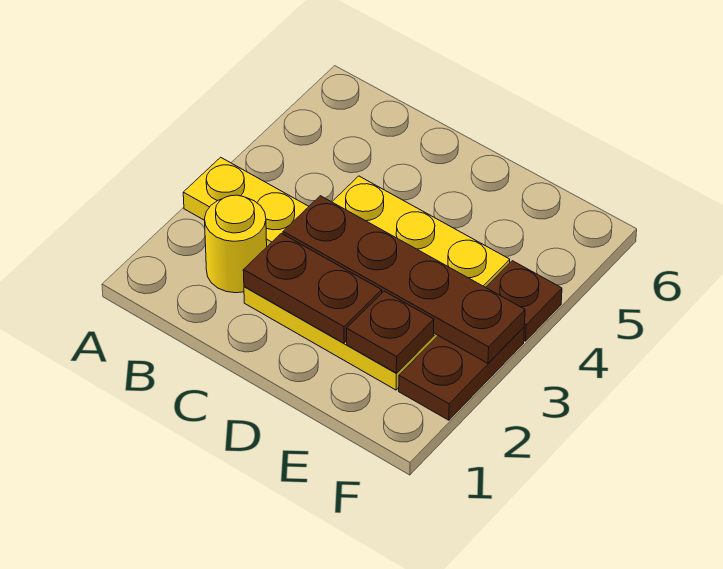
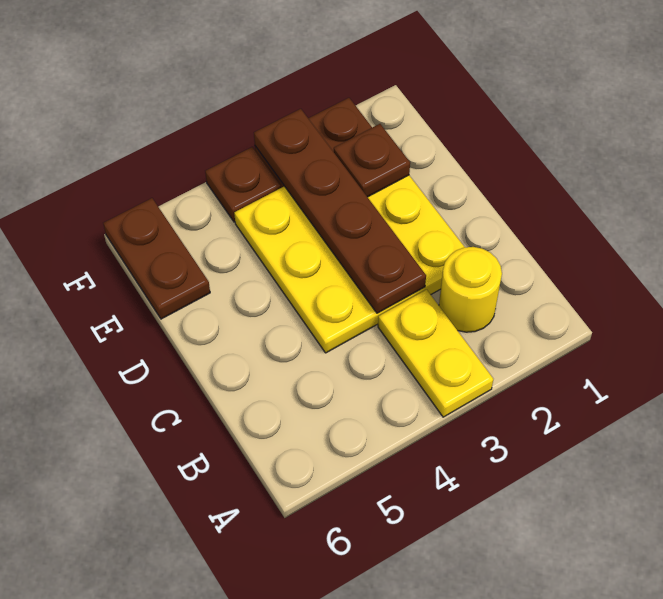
brown plate C2:D2 level 2 -> brown plate E6:F6 level 1

